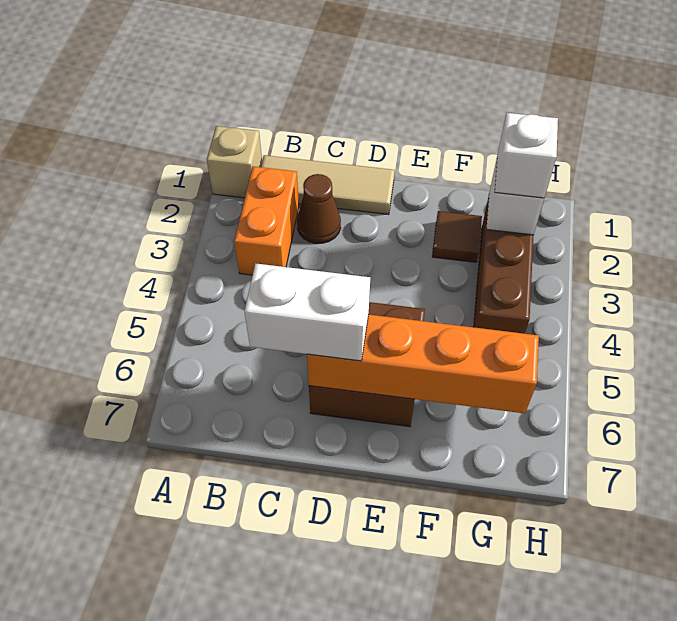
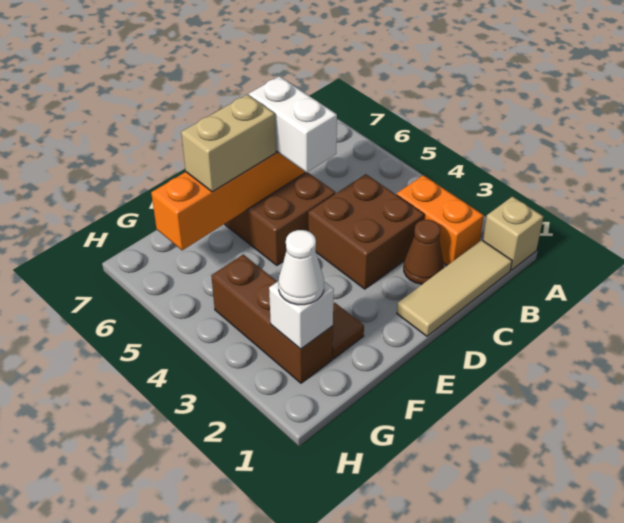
none -> brown brick C3:D4 level 1
white brick C6:D6 level 3 -> white brick D5:D6 level 3
none -> tan brick E6:F6 level 3
white brick G2 level 3 -> white cone G2 level 3

